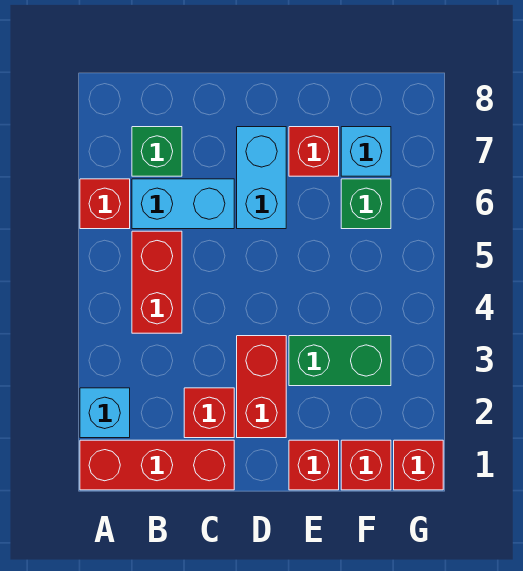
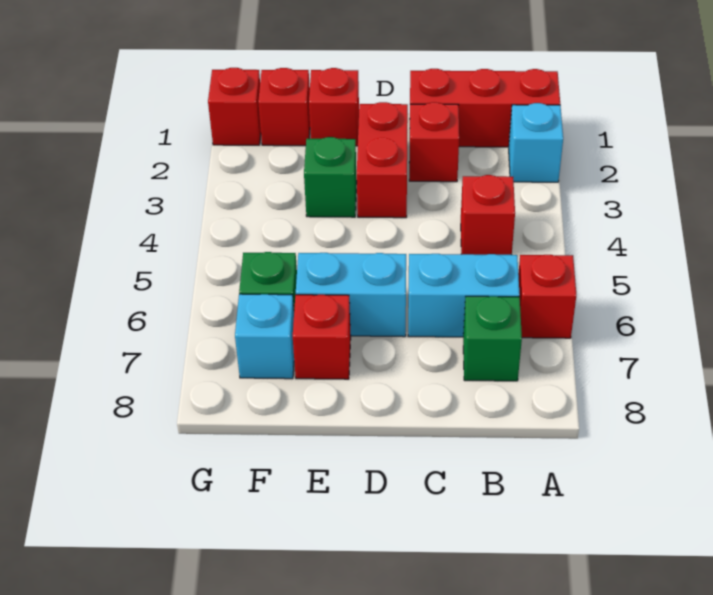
red brick B4:B5 level 1 -> red brick B4 level 1
cyan brick D6:D7 level 1 -> cyan brick D6:E6 level 1
green brick E3:F3 level 1 -> green brick E3 level 1

